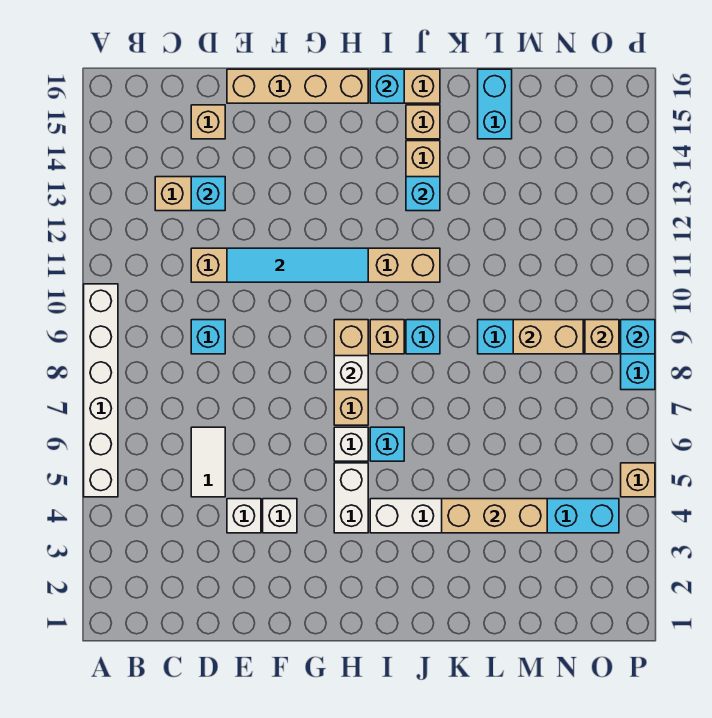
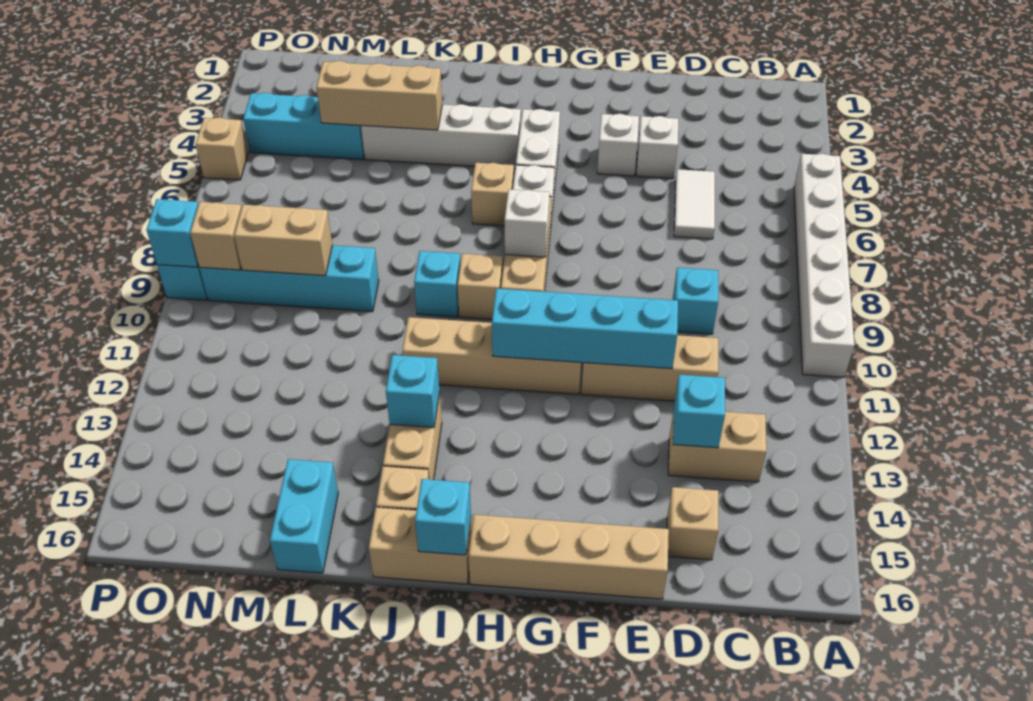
cyan tile E11:H11 level 2 -> cyan brick E11:H11 level 2
cyan brick I6 level 1 -> tan brick I6 level 1

